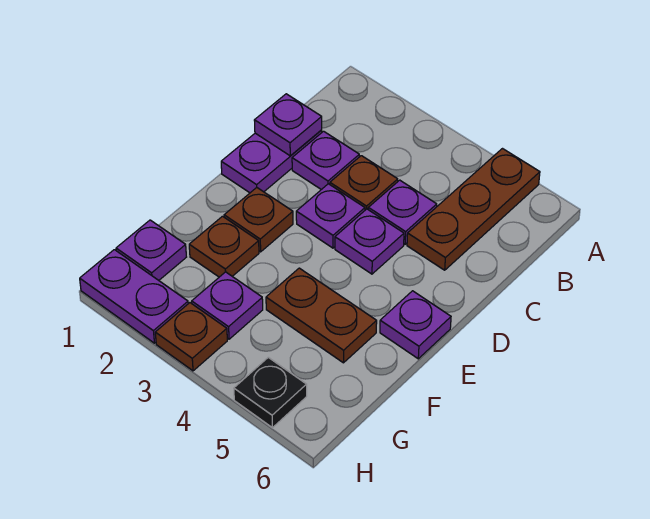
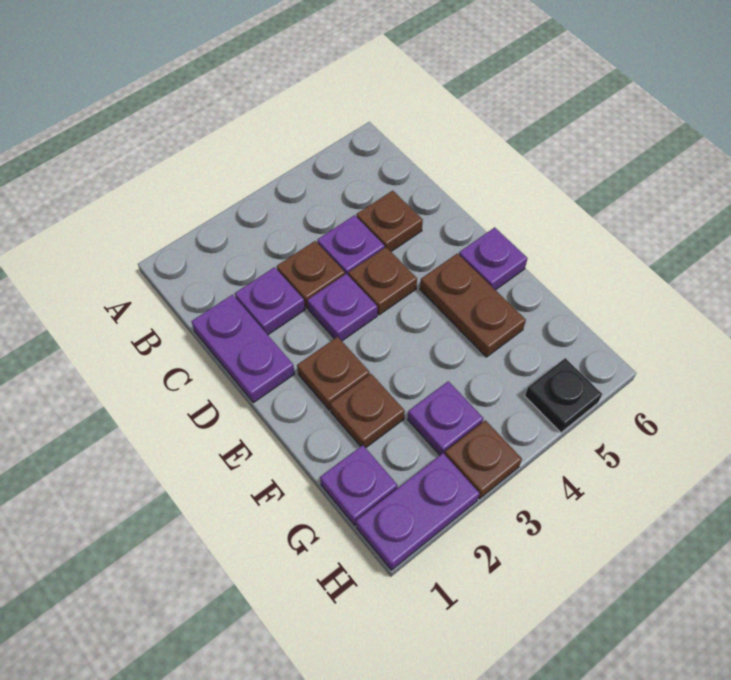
brown plate A5:C5 level 1 -> brown plate C5 level 1
purple plate C1 level 2 -> none
purple plate D4 level 1 -> brown plate D4 level 1
brown plate F4:F5 level 1 -> brown plate E5:F5 level 1

